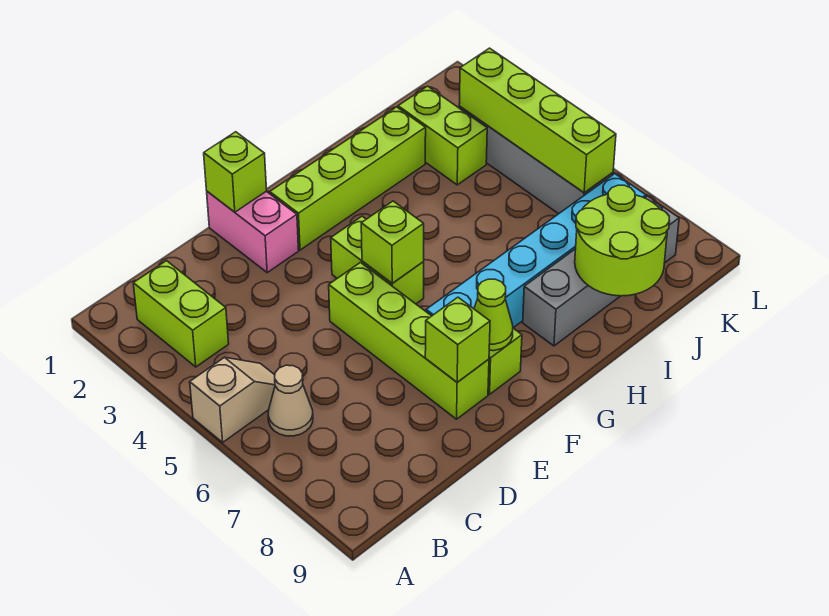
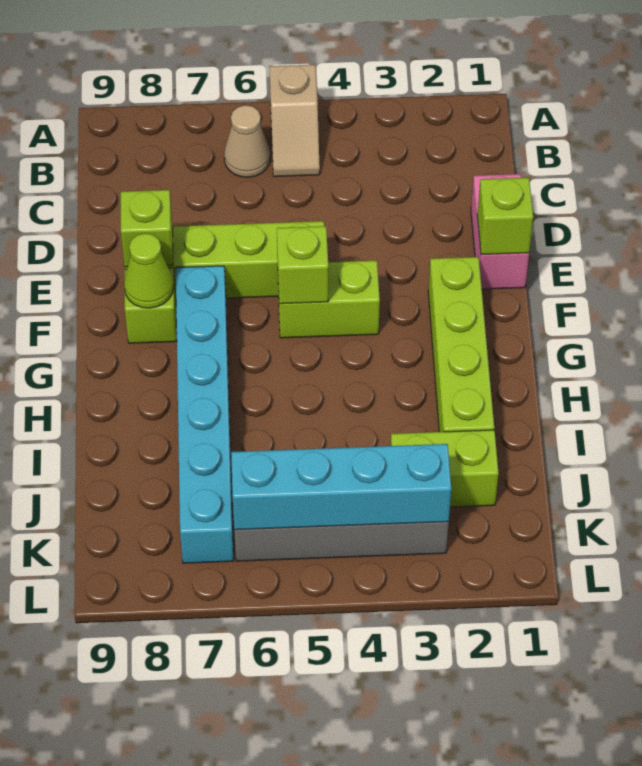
lime brick B2:B3 level 1 -> none
pink brick E1:E2 level 1 -> pink brick D1:E1 level 1
grey brick H8:K8 level 1 -> none
lime round brick I8:J9 level 2 -> none
lime brick K3:K6 level 2 -> cyan brick K3:K6 level 2

